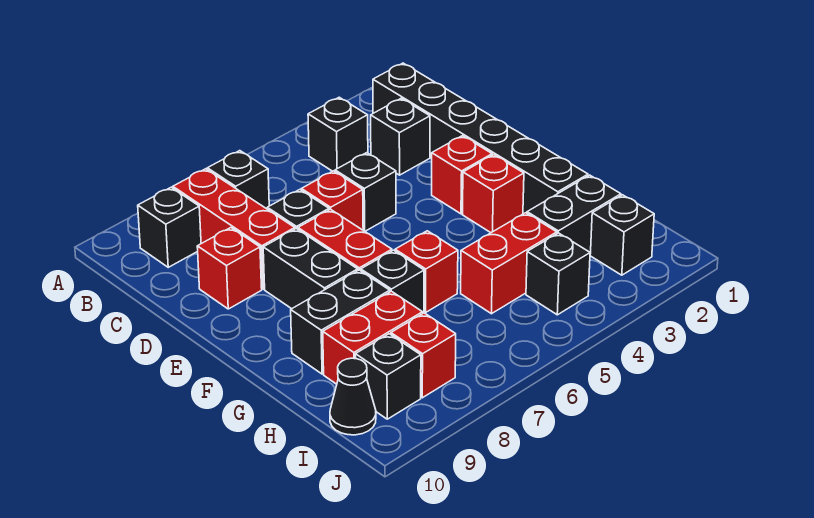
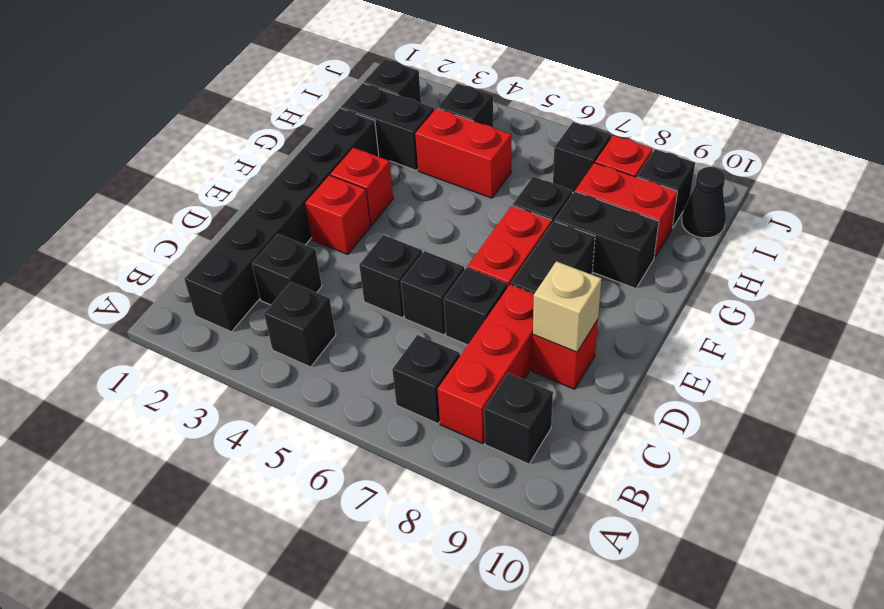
red brick D6 level 1 -> black brick D6 level 1
none -> tan brick D9 level 2
red brick G6 level 1 -> none
none -> black brick I7 level 1

